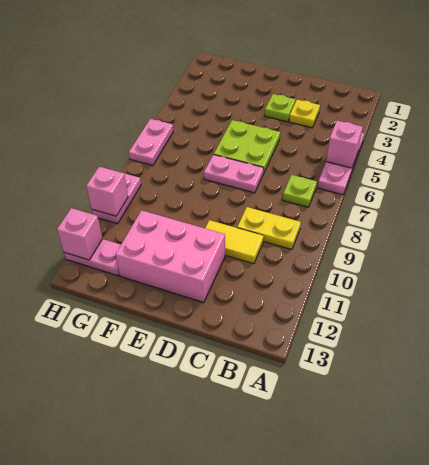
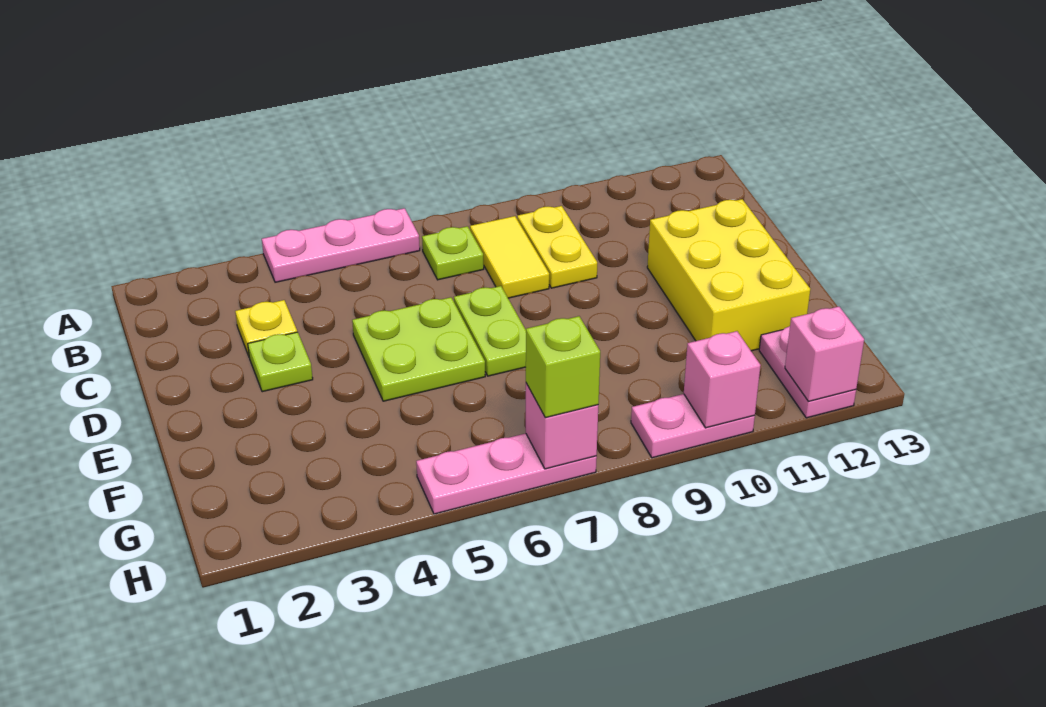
pink brick A5 level 2 -> pink brick H7 level 2
yellow tile C10:D10 level 1 -> yellow tile B8:C8 level 1
pink plate D7:E7 level 1 -> lime plate D7:E7 level 1
pink brick D11:F12 level 1 -> yellow brick D11:F12 level 1
pink plate H6:H7 level 1 -> pink plate H5:H7 level 1
none -> lime brick H7 level 3

